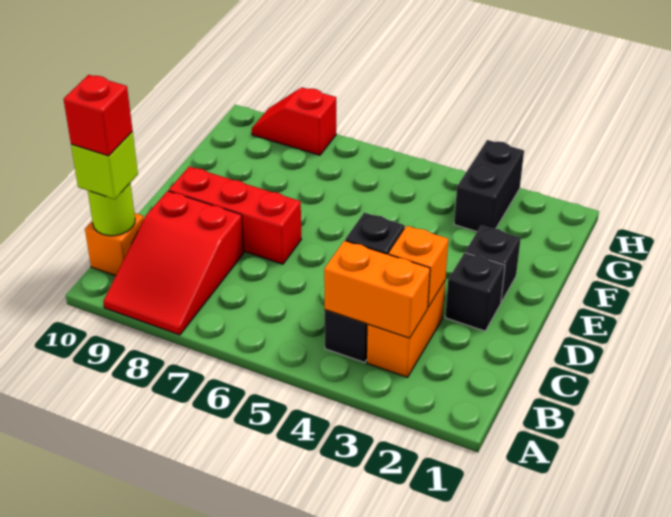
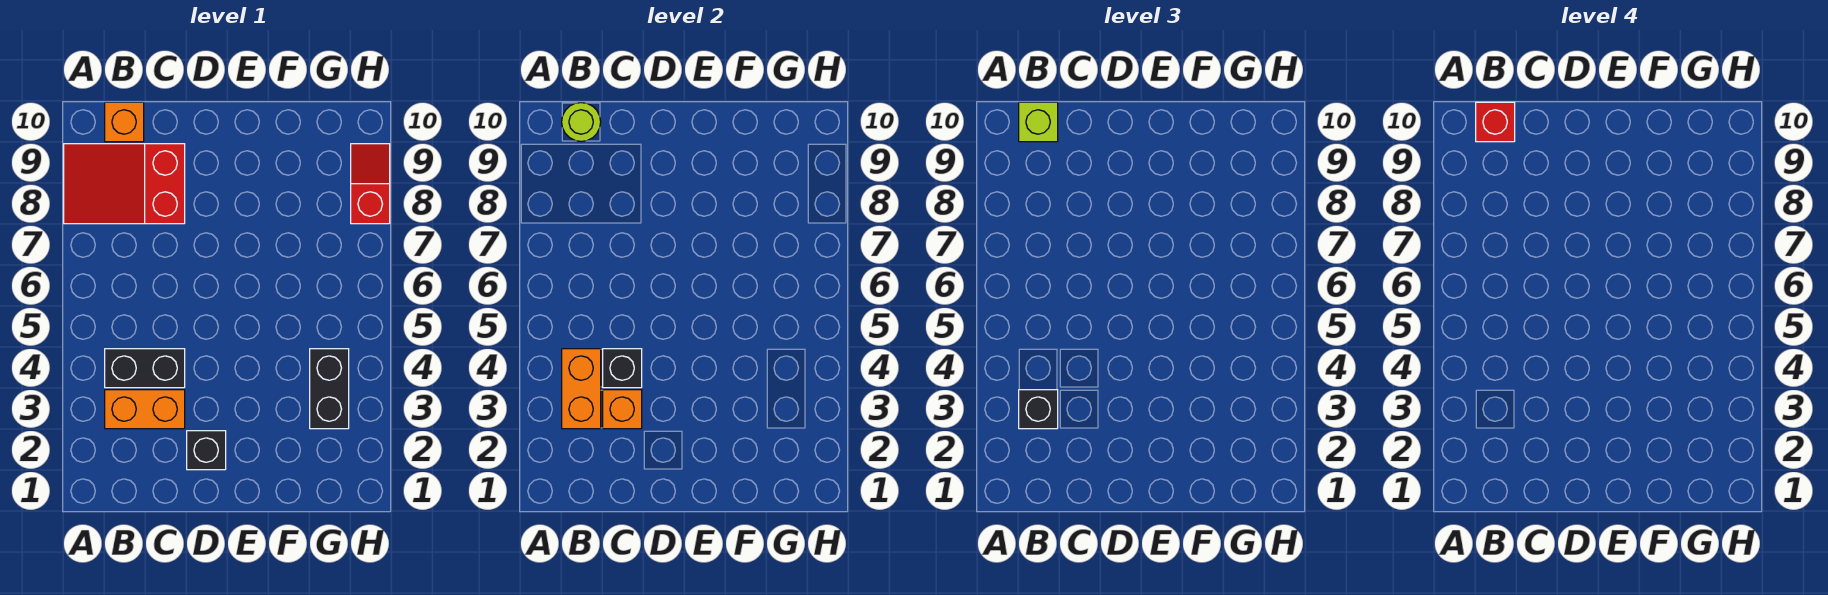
red brick D7:D9 level 1 -> none
black brick E2 level 1 -> black brick B3 level 3
black brick G3:H3 level 1 -> black brick G3:G4 level 1

